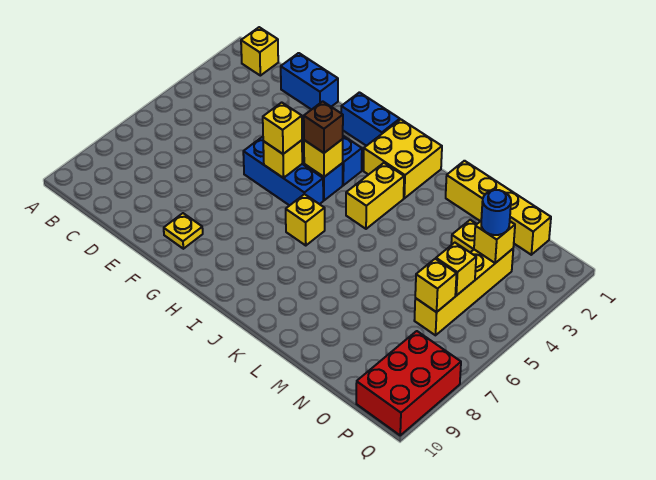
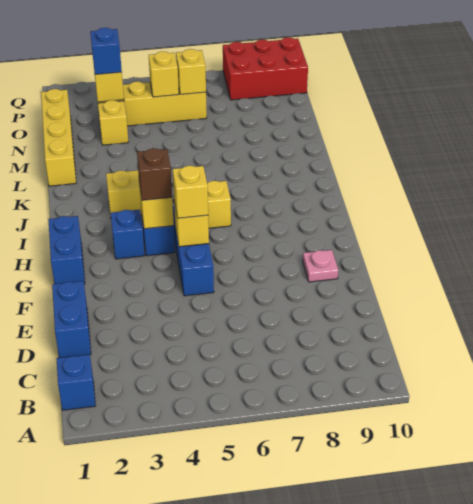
yellow brick B1 level 1 -> blue brick B1 level 1
yellow plate F9 level 1 -> pink plate F9 level 1
yellow brick I1:J2 level 1 -> none
blue round brick O3 level 3 -> blue brick O3 level 3

